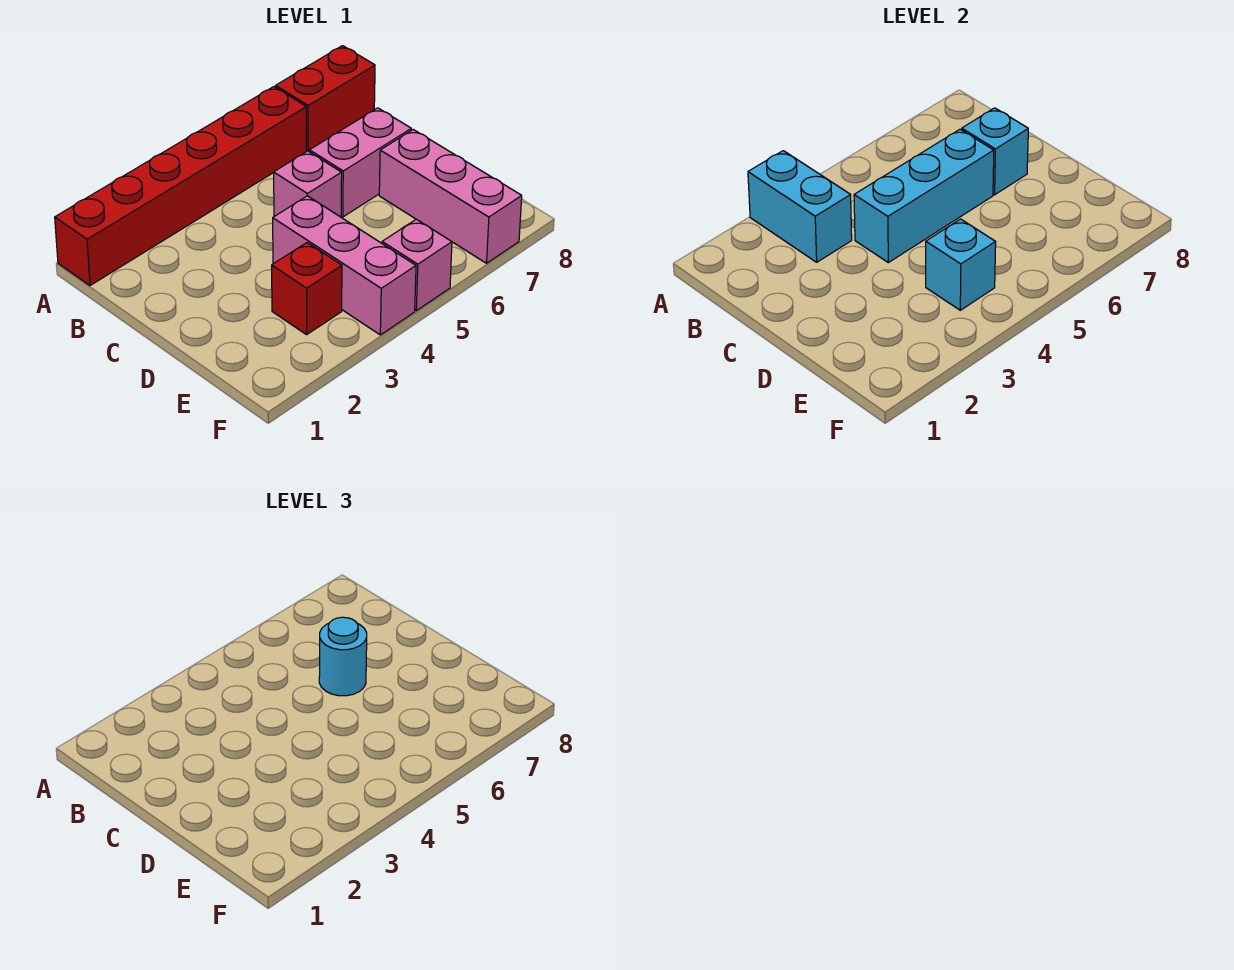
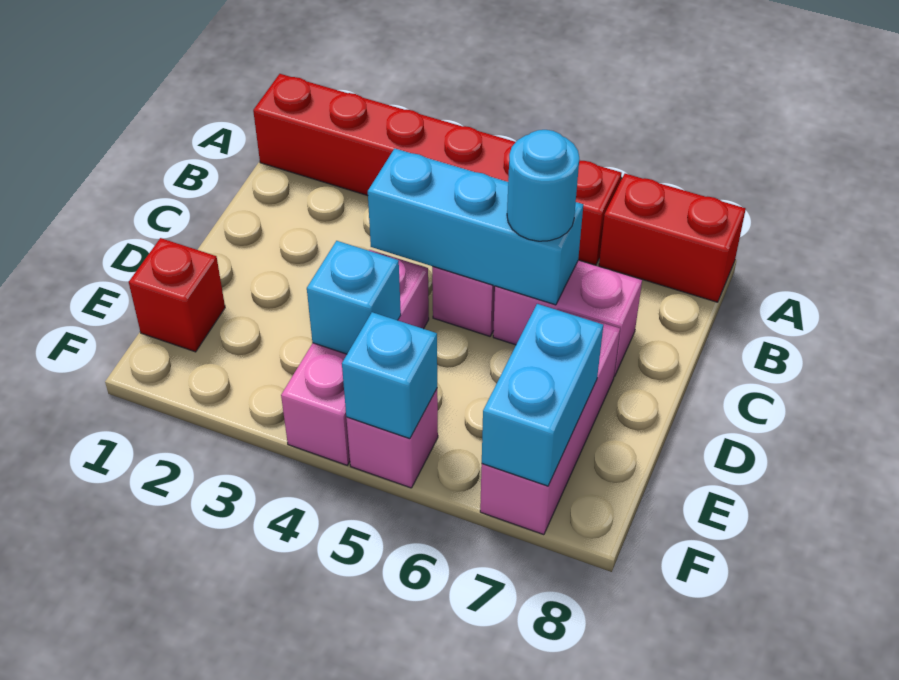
cyan brick A3:B3 level 2 -> cyan brick E7:F7 level 2
cyan brick C7 level 2 -> cyan brick F5 level 2
red brick E3 level 1 -> red brick E1 level 1

